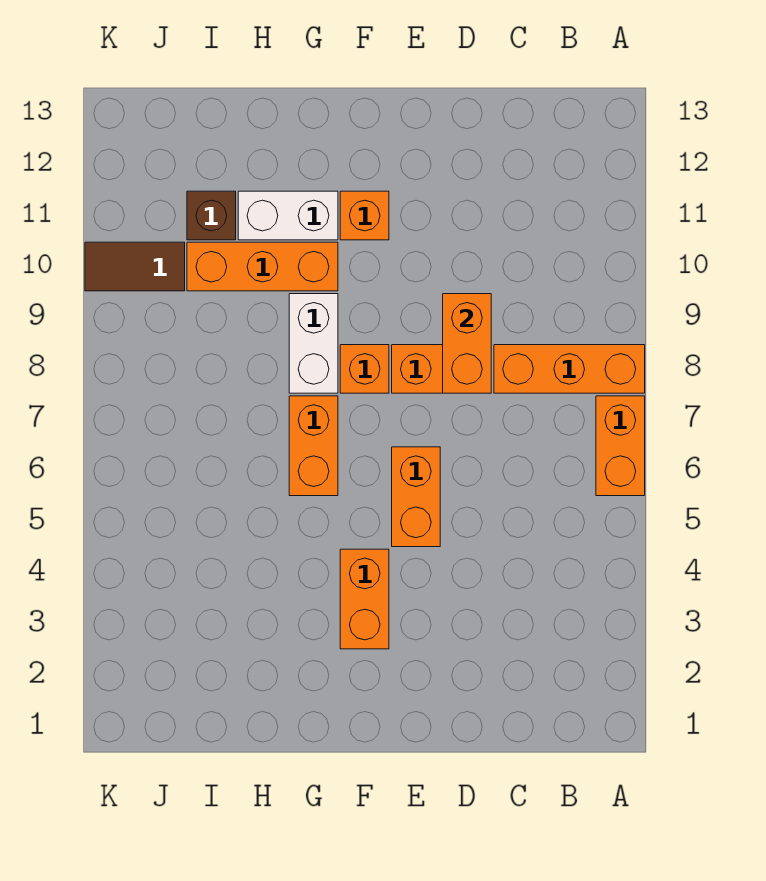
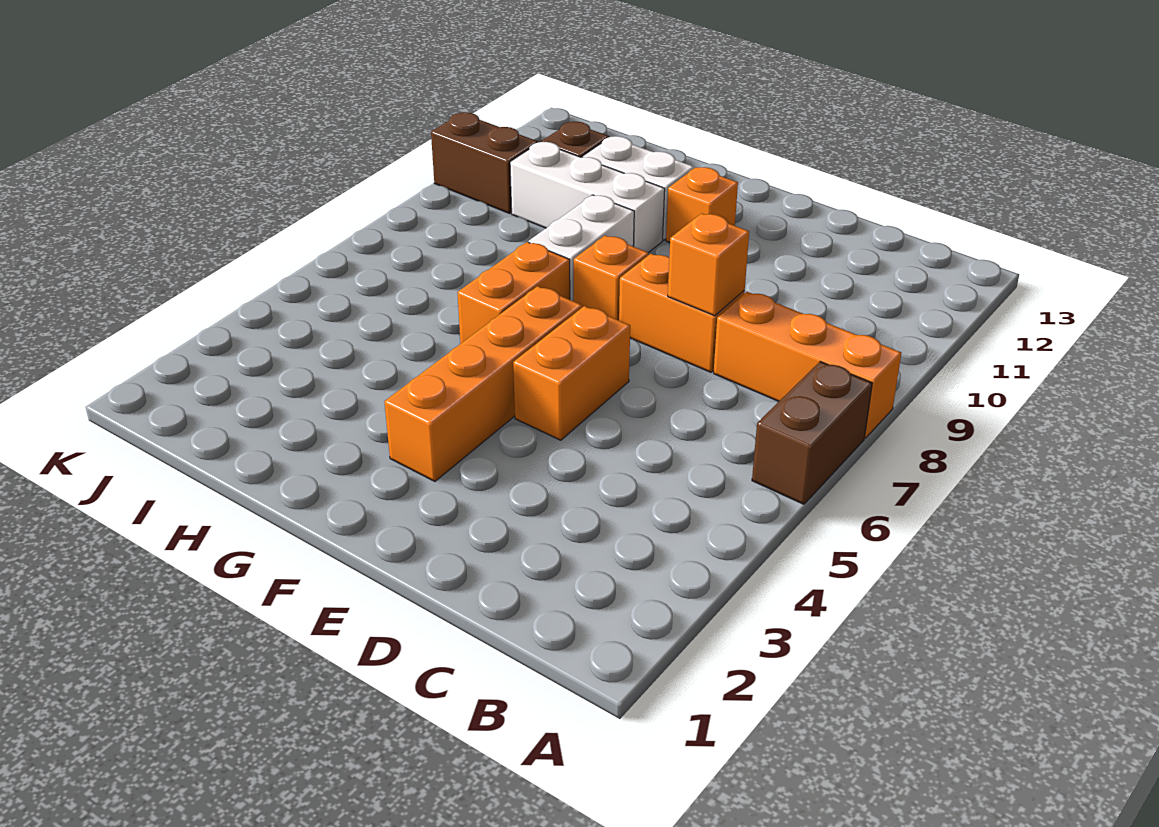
orange brick A6:A7 level 1 -> brown brick A6:A7 level 1
orange brick D8:D9 level 2 -> orange brick D8 level 2
orange brick F3:F4 level 1 -> orange brick F3:F6 level 1
orange brick G10:I10 level 1 -> white brick G10:I10 level 1
brown tile J10:K10 level 1 -> brown brick J10:K10 level 1

